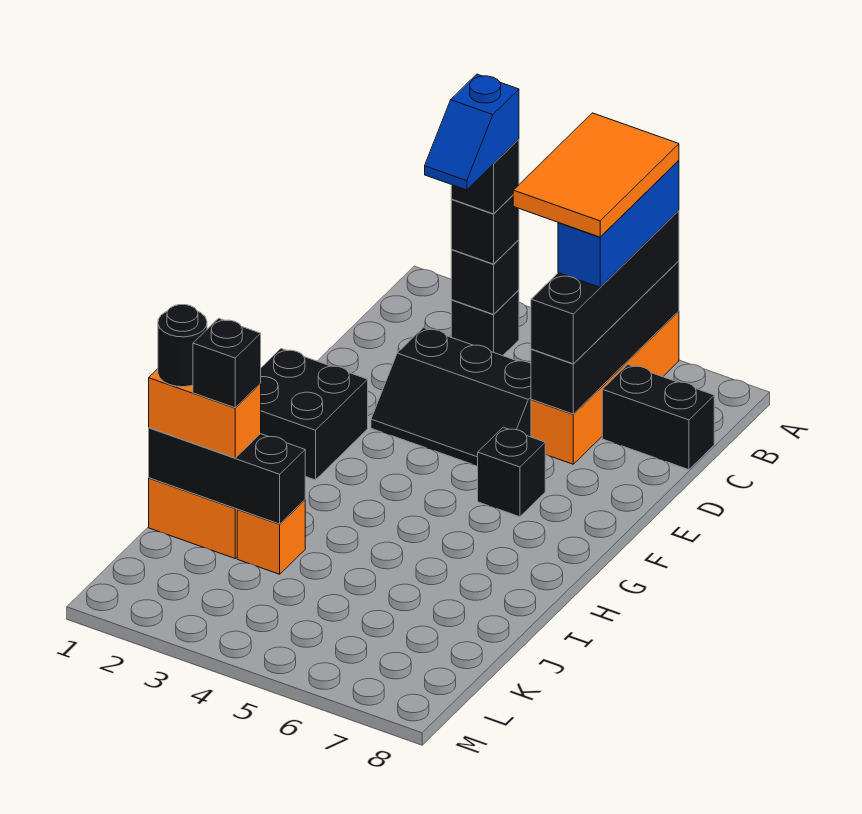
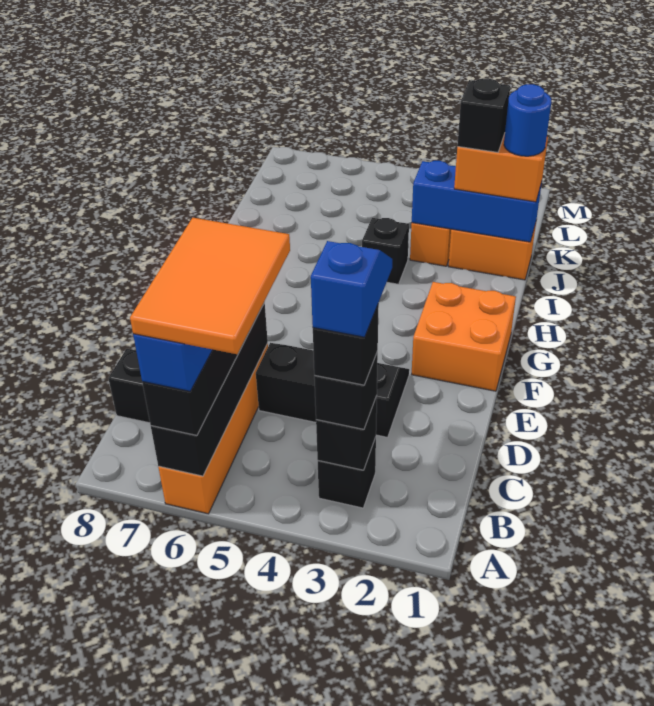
black brick F1:G2 level 1 -> orange brick F1:G2 level 1
black brick F6 level 1 -> black brick I4 level 1
black brick J1:J3 level 2 -> blue brick J1:J3 level 2
black round brick J1 level 4 -> blue round brick J1 level 4

